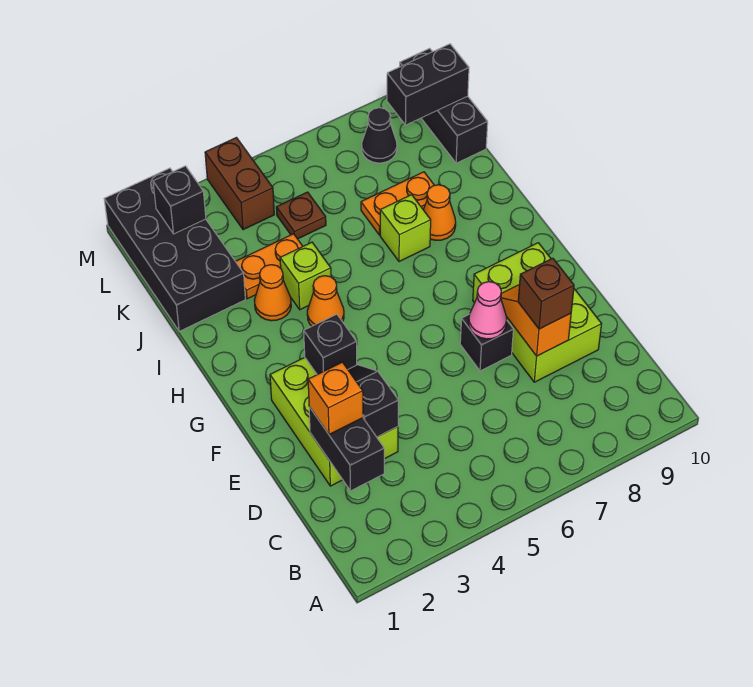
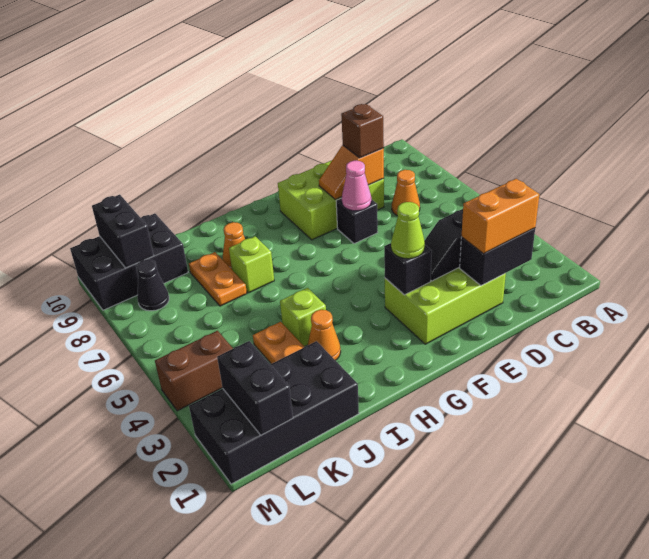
orange brick D2 level 3 -> orange brick C2:D2 level 3
none -> lime cone F3 level 3
orange cone H4 level 1 -> orange cone C7 level 1
brown plate K5 level 1 -> none
black brick K10:M10 level 1 -> black brick K9:M10 level 1
black brick L2 level 2 -> black brick L1:L2 level 2

